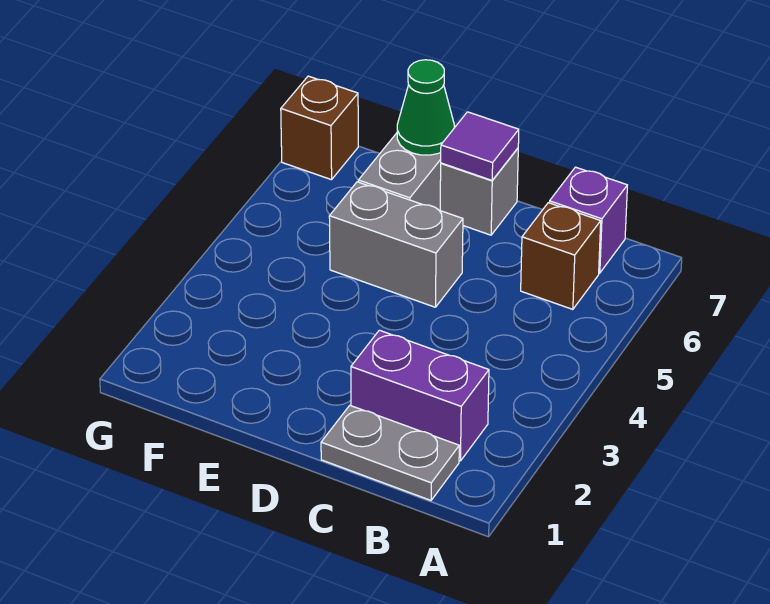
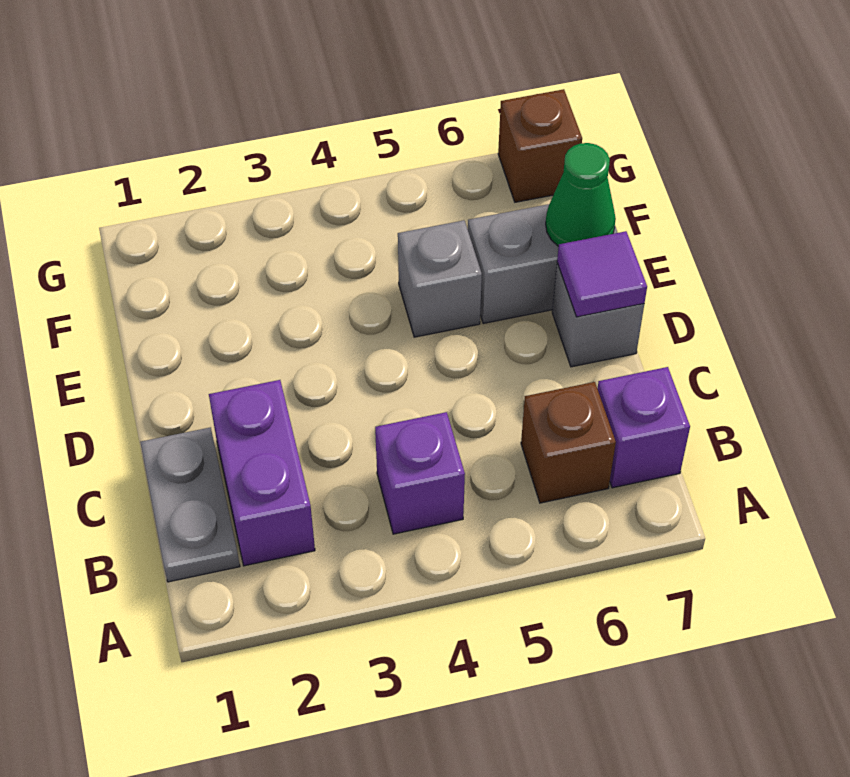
none -> purple brick B4 level 1
grey brick D5:E5 level 1 -> grey brick E5 level 1

